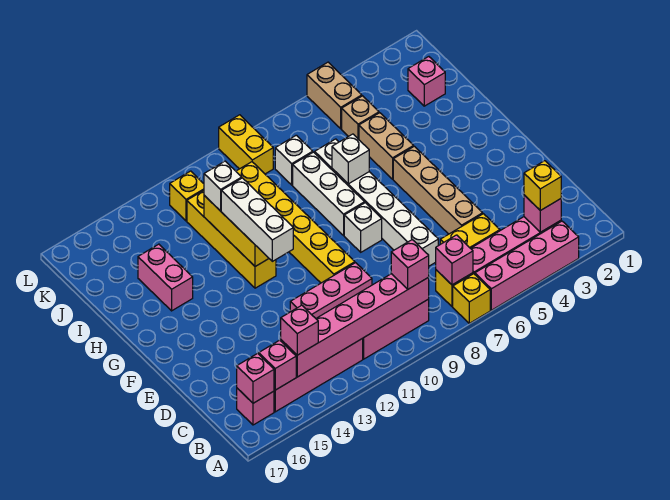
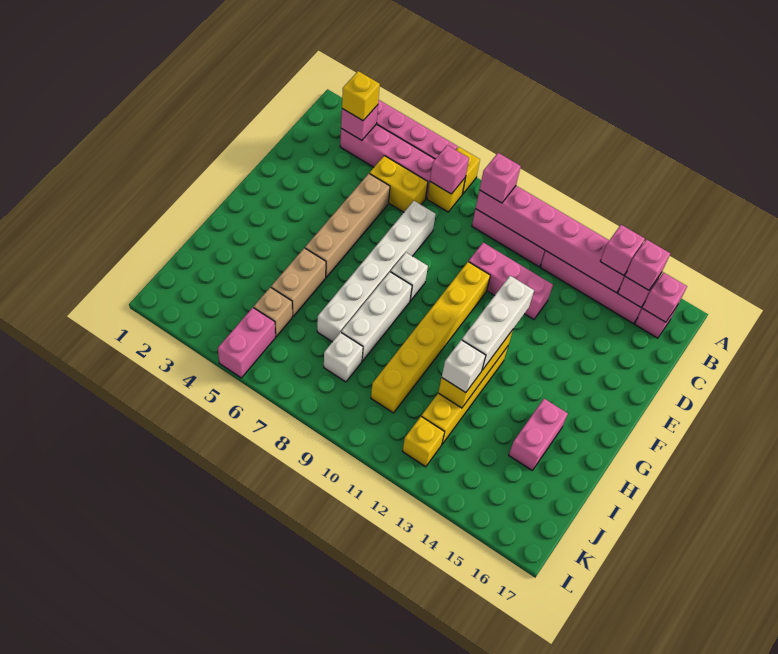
white brick H7 level 2 -> none
pink brick J2 level 1 -> pink brick B15 level 3
tan brick K5:L5 level 1 -> pink brick K5:L5 level 1
yellow brick K9:L9 level 1 -> none

